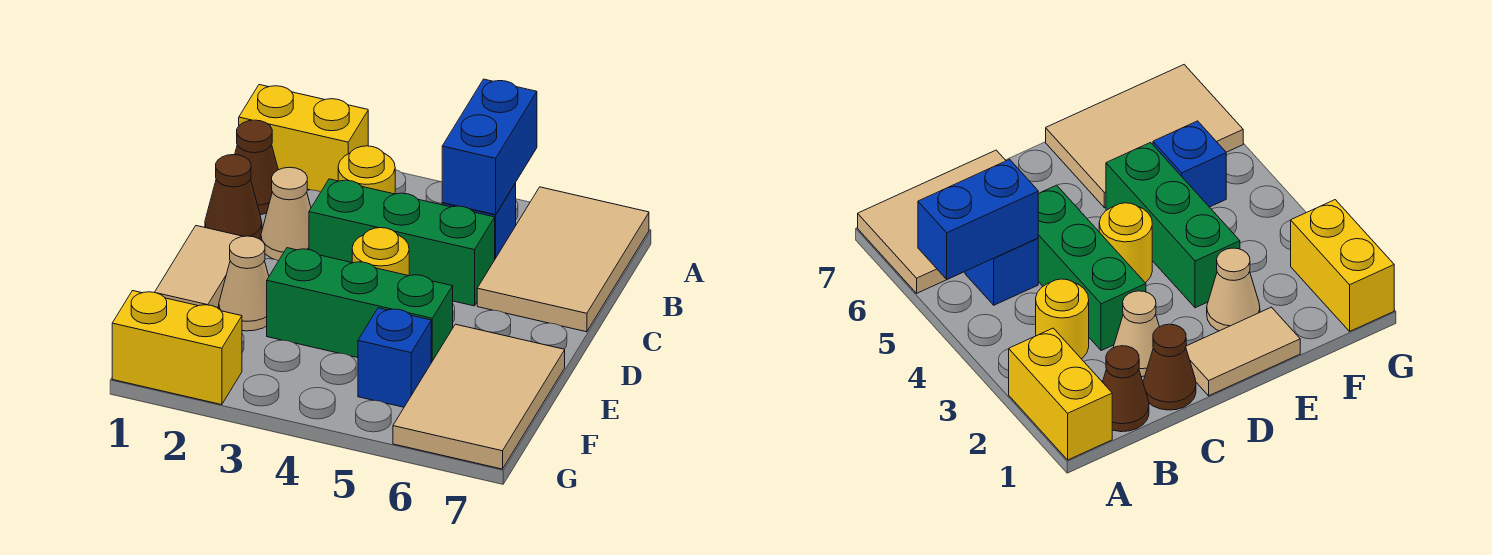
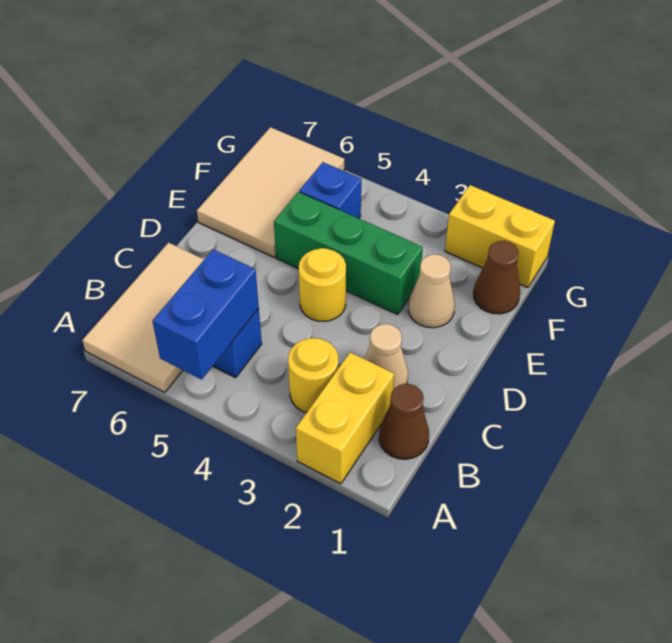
yellow brick A1:A2 level 1 -> yellow brick A2:B2 level 1
brown cone C1 level 1 -> brown cone F1 level 1
green brick C3:C5 level 1 -> none
tan tile D1:E1 level 1 -> none

